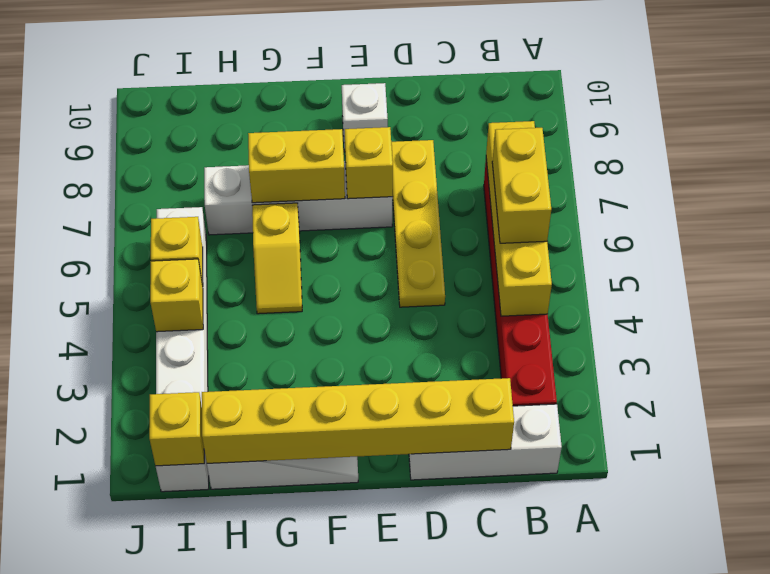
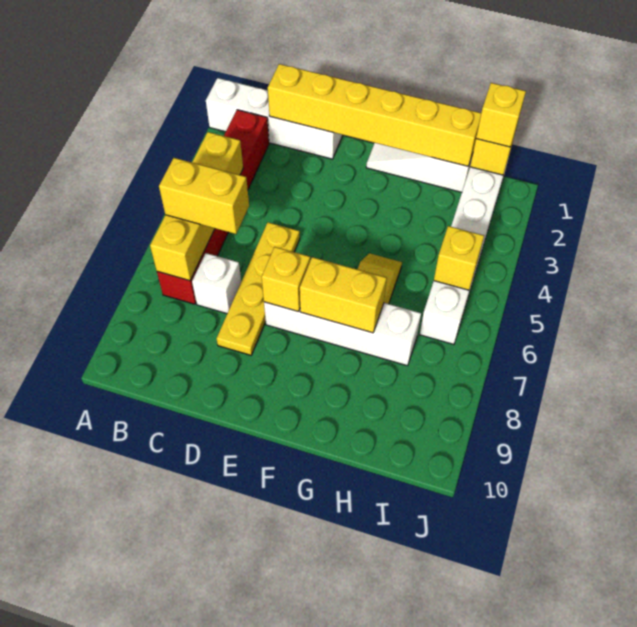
white brick B1:D1 level 1 -> white brick A1:D1 level 1
yellow brick B5:B6 level 3 -> yellow brick B6:C6 level 3
white brick E9 level 1 -> white brick C7 level 1
yellow brick I4 level 2 -> yellow brick I1 level 3

